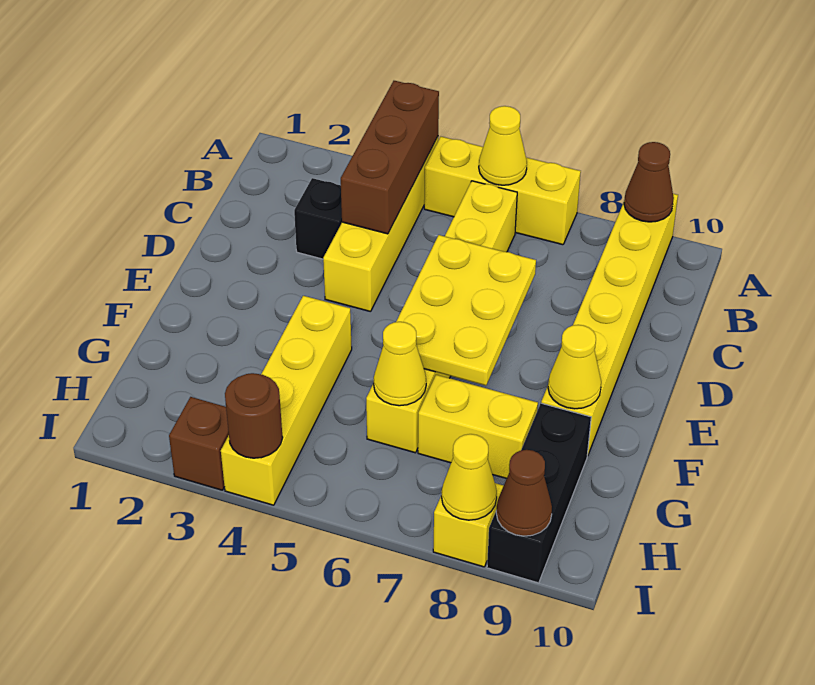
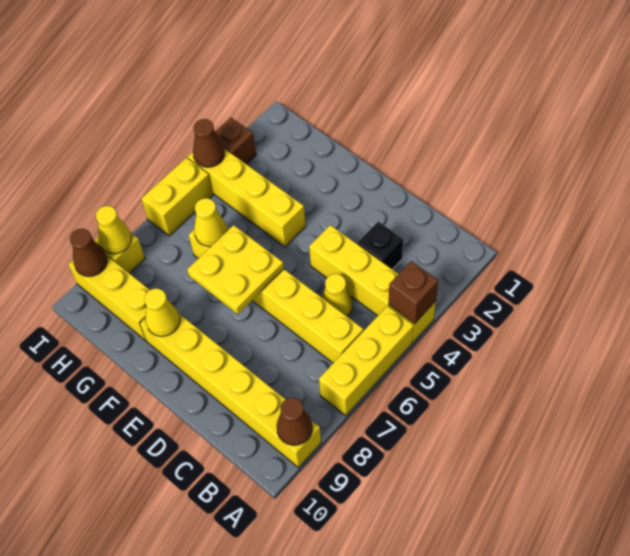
brown brick A4:C4 level 2 -> brown brick A4 level 2
yellow cone A6 level 2 -> yellow cone C5 level 1
yellow plate D6:F7 level 2 -> yellow plate E6:F7 level 2
yellow brick G7:G8 level 1 -> yellow brick I5:I6 level 1
black brick G9:I9 level 1 -> yellow brick G9:I9 level 1
brown round brick I4 level 2 -> brown cone I4 level 2

